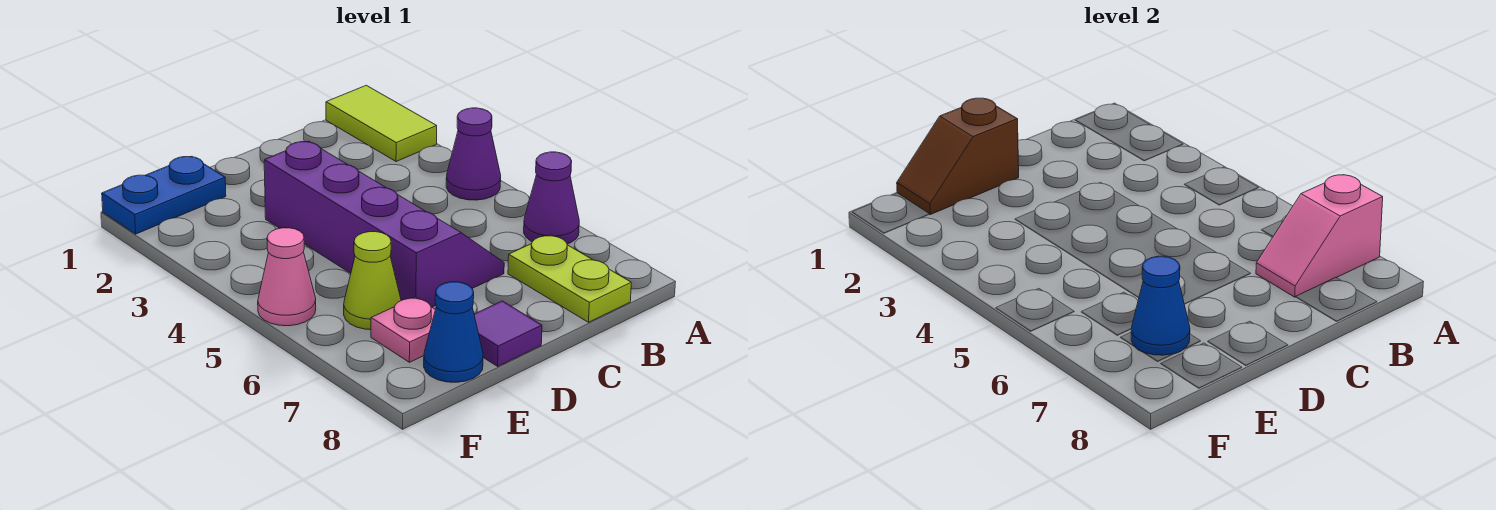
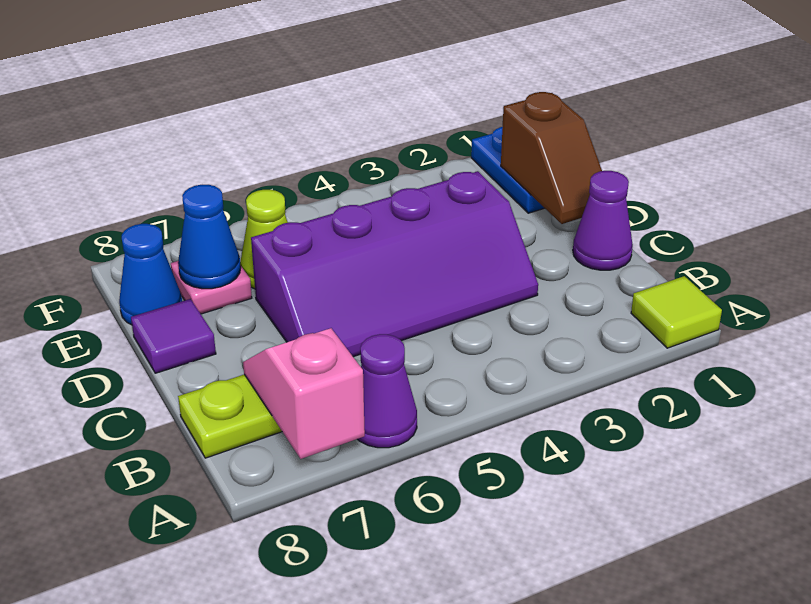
lime tile A1:A2 level 1 -> lime tile A1 level 1
purple cone A4 level 1 -> purple cone C1 level 1
brown slope D1:E1 level 2 top D -> brown slope D1:E1 level 2 top E
pink cone F5 level 1 -> none

